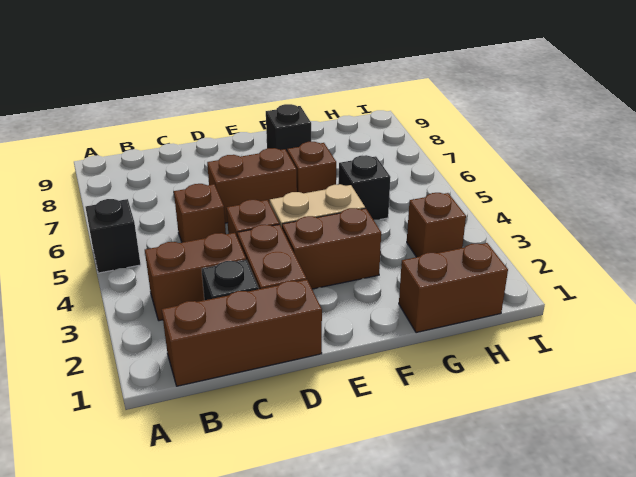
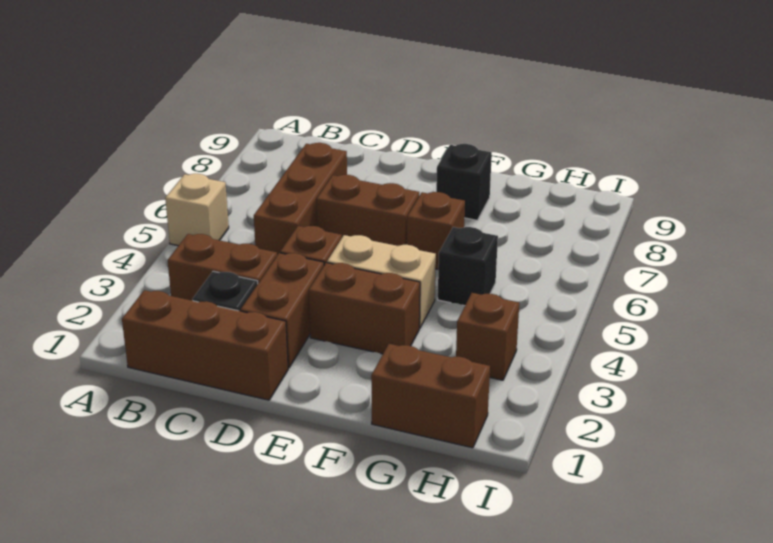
black brick A5 level 1 -> tan brick A5 level 1
brown brick C5 level 1 -> brown brick C5:C7 level 1

